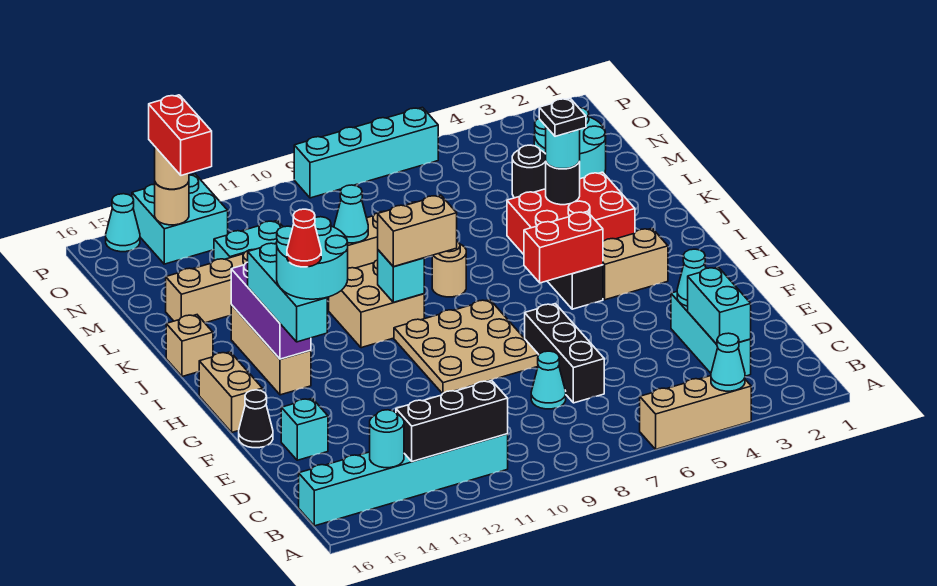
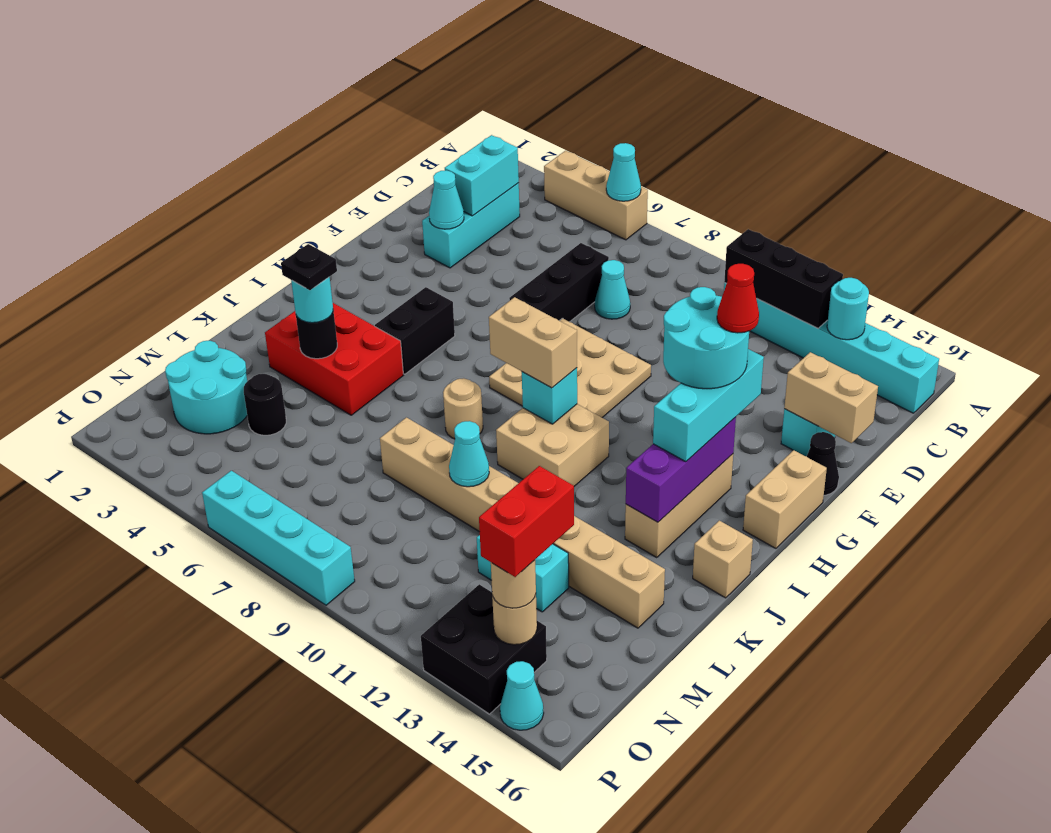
cyan cone A4 level 2 -> cyan cone A6 level 2
tan brick H3:H4 level 1 -> tan brick E15:E16 level 2
red brick H5:H6 level 2 -> none
cyan brick O13:P14 level 1 -> black brick O13:P14 level 1

